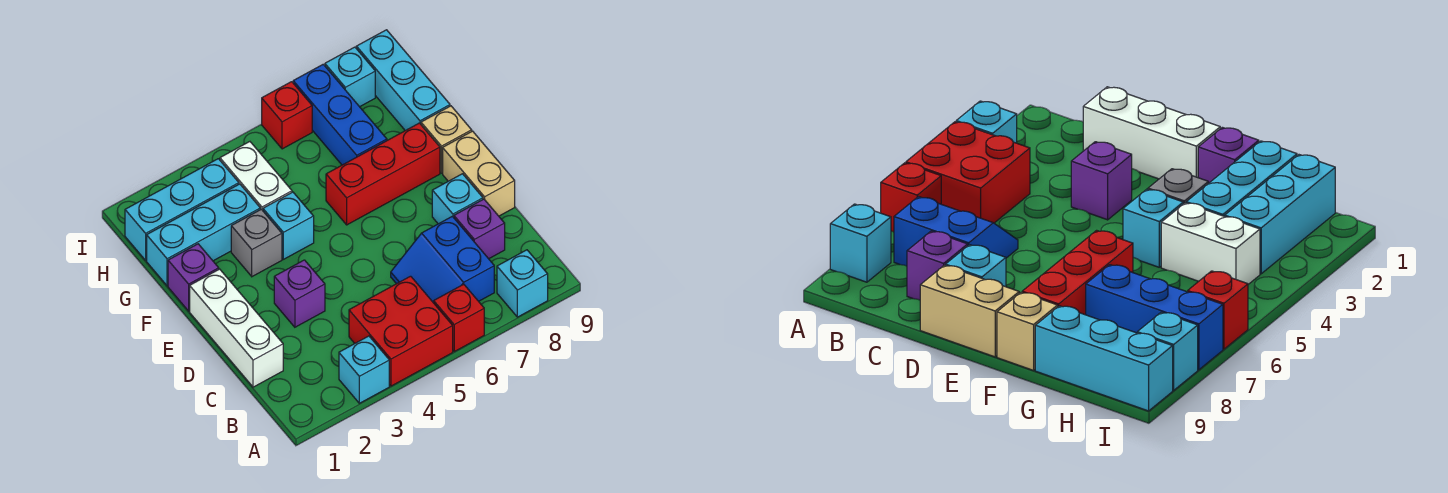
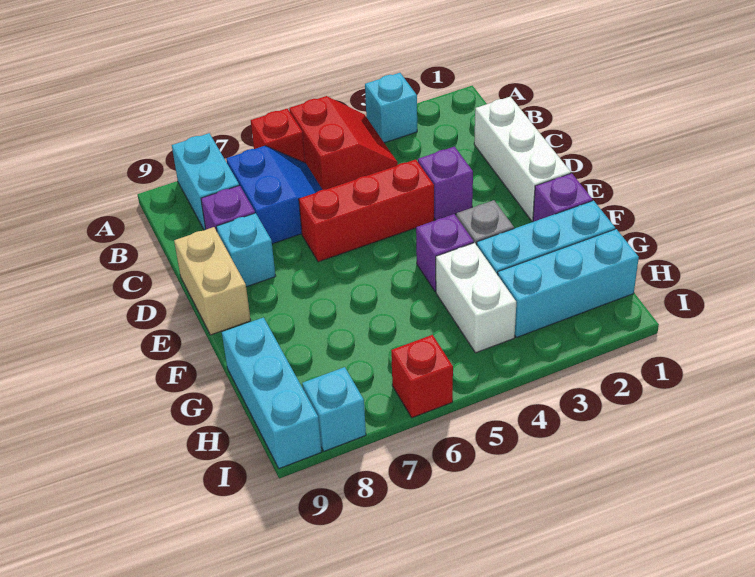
red brick A4:B5 level 1 -> red slope A4:B5 level 1 top 5
cyan brick A8 level 1 -> cyan brick A8:B8 level 1
cyan brick F4 level 1 -> purple brick F4 level 1
red brick F6:F8 level 1 -> red brick D4:D6 level 1
tan brick F9 level 1 -> none
blue brick G7:I7 level 1 -> none

